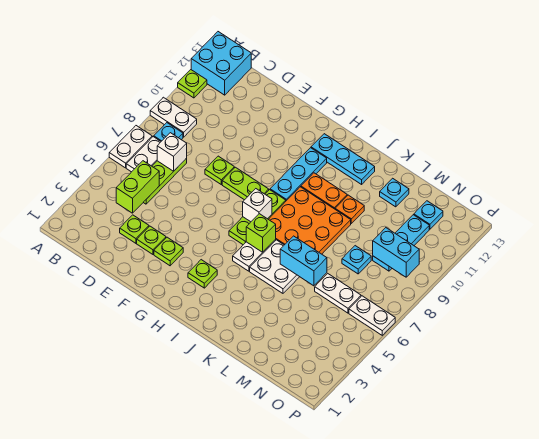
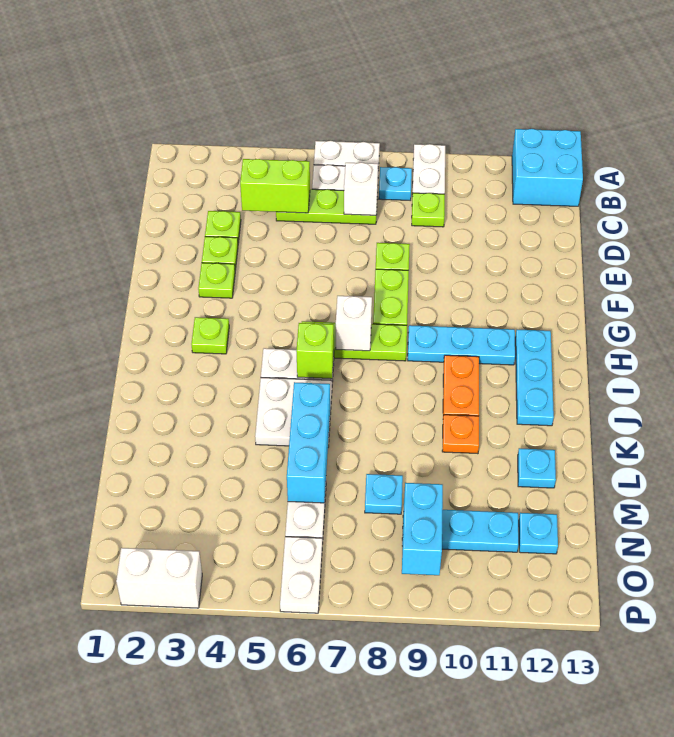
lime plate A11 level 1 -> lime plate C9 level 1
orange plate I7:K9 level 1 -> none
cyan brick K6:L6 level 2 -> cyan brick K6:M6 level 2
none -> white brick P2:P3 level 1

